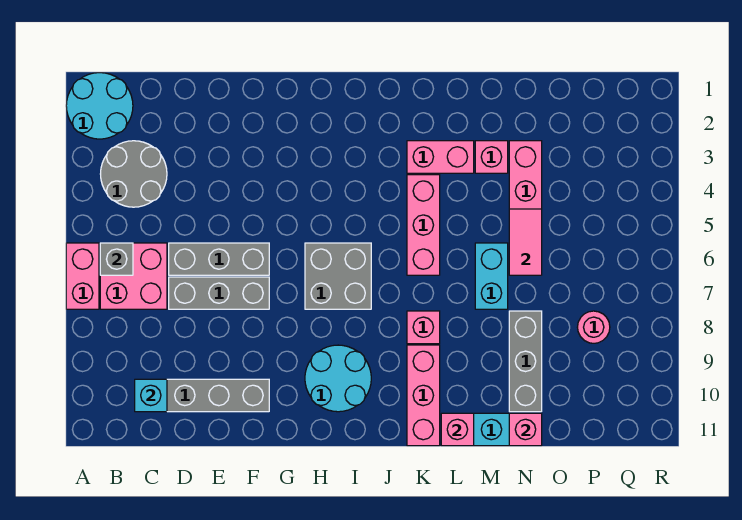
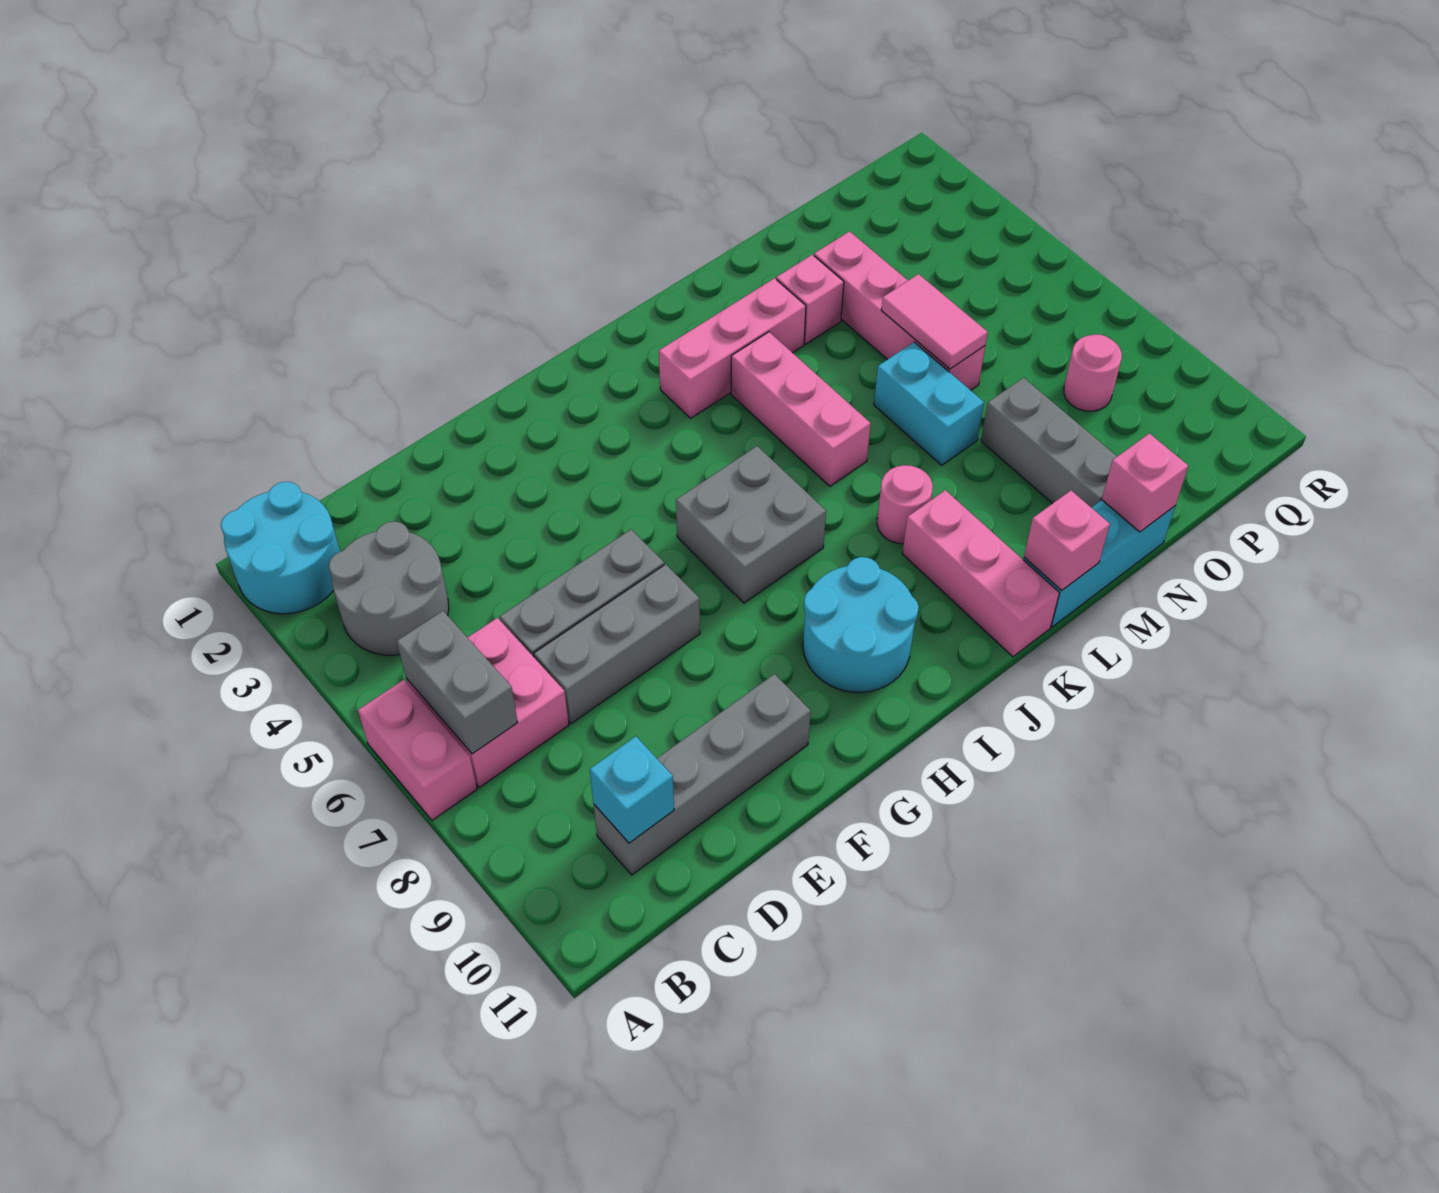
grey brick B6 level 2 -> grey brick B6:B7 level 2
pink brick K3:L3 level 1 -> pink brick J3:L3 level 1
pink brick K8 level 1 -> pink round brick K8 level 1

